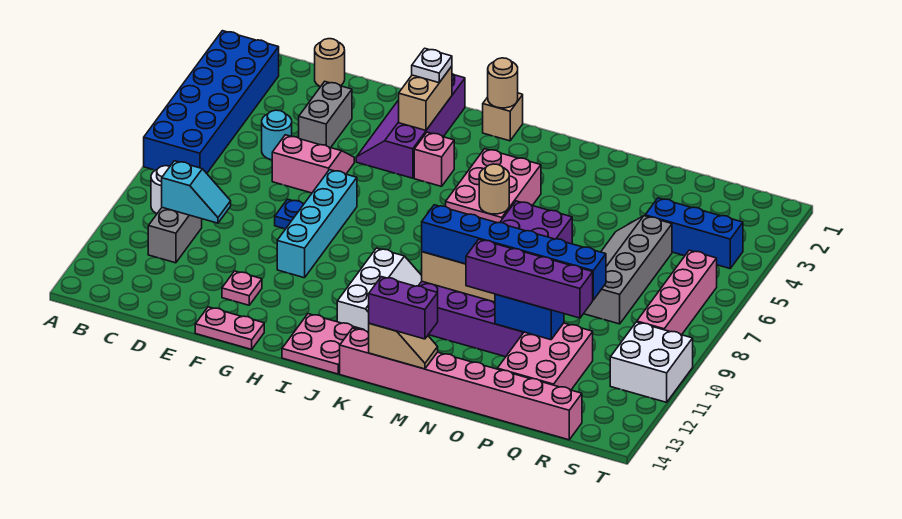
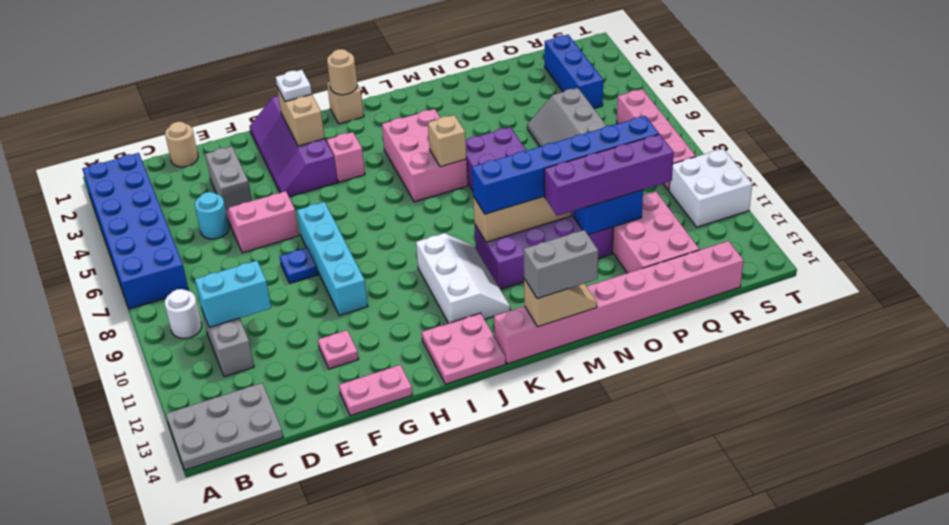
none -> grey plate A13:C14 level 1
cyan slope C10:D10 level 2 top C -> cyan brick C10:D10 level 2
tan round brick L6 level 2 -> tan brick L6 level 2
purple brick L14:M14 level 3 -> grey brick L14:M14 level 3
blue brick Q4:S4 level 1 -> blue brick R2:R4 level 1

